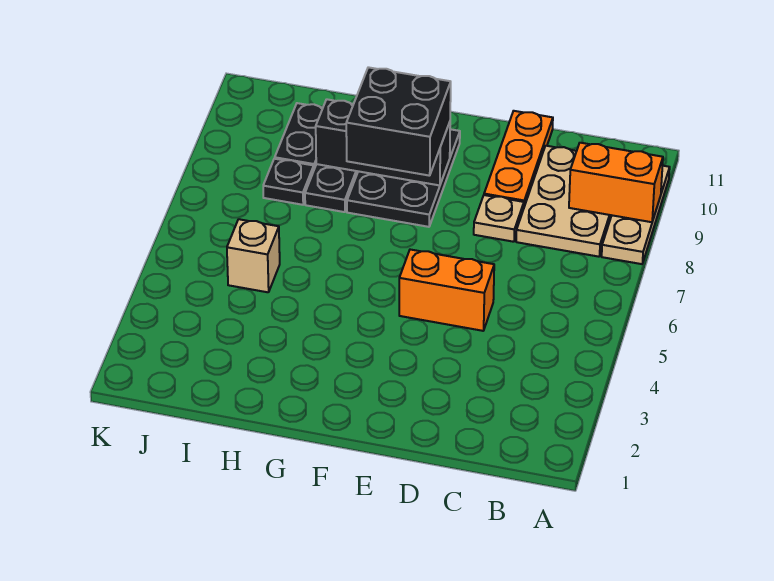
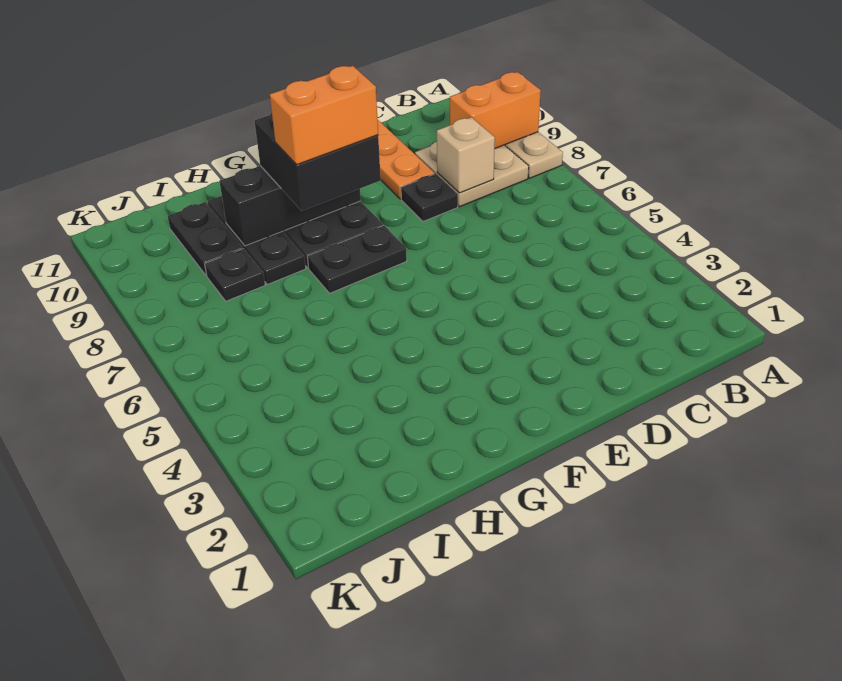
tan plate B8:C10 level 1 -> tan plate B8:C9 level 1
orange brick D5:E5 level 1 -> orange brick F8:G8 level 4
tan plate D8 level 1 -> black plate D8 level 1
none -> black plate F7:G7 level 1
tan brick I5 level 1 -> tan brick C8 level 2

